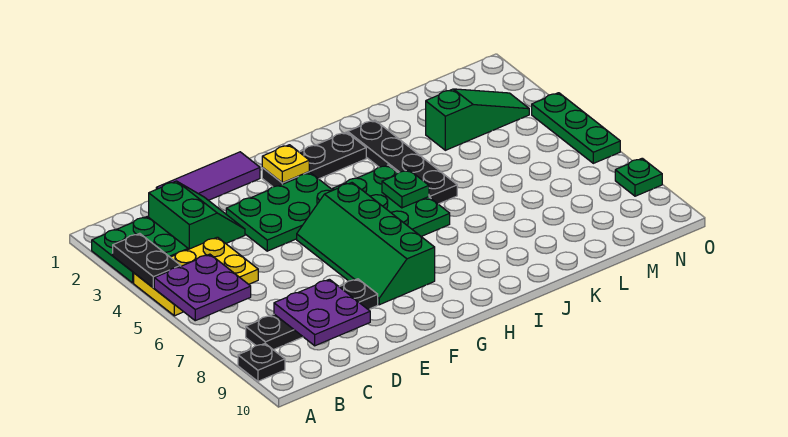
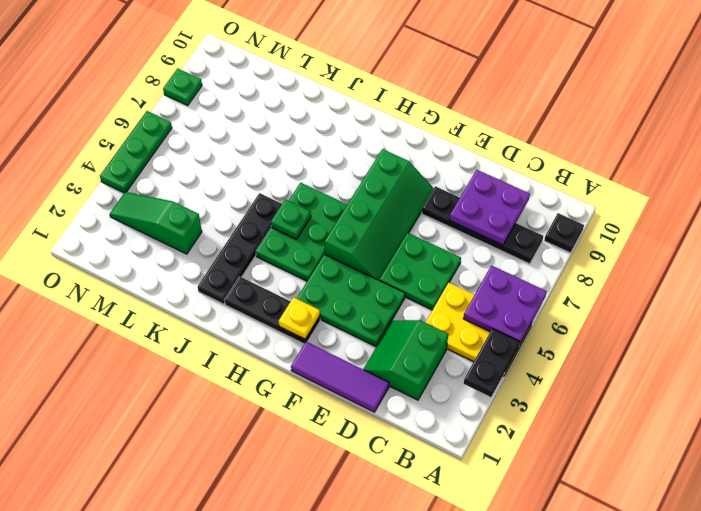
green plate A2:B3 level 1 -> green plate D5:E6 level 1

